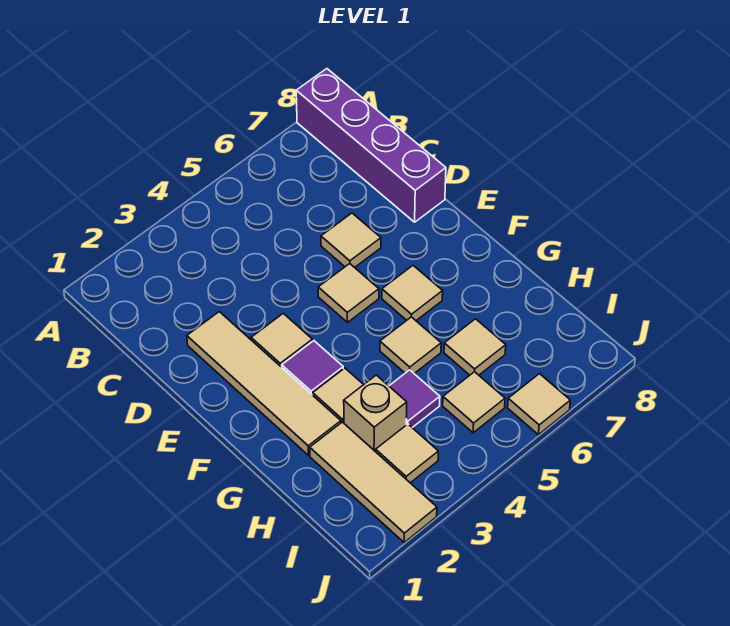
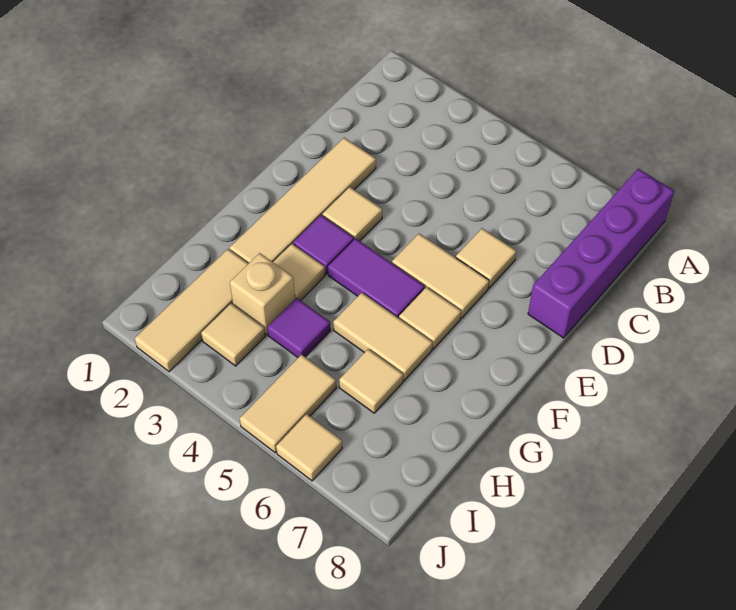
tan tile E5 level 1 -> tan tile E5:E6 level 1
none -> purple tile F4:F5 level 1
tan tile G5 level 1 -> tan tile G5:G6 level 1
tan tile I5 level 1 -> tan tile I5:J5 level 1

